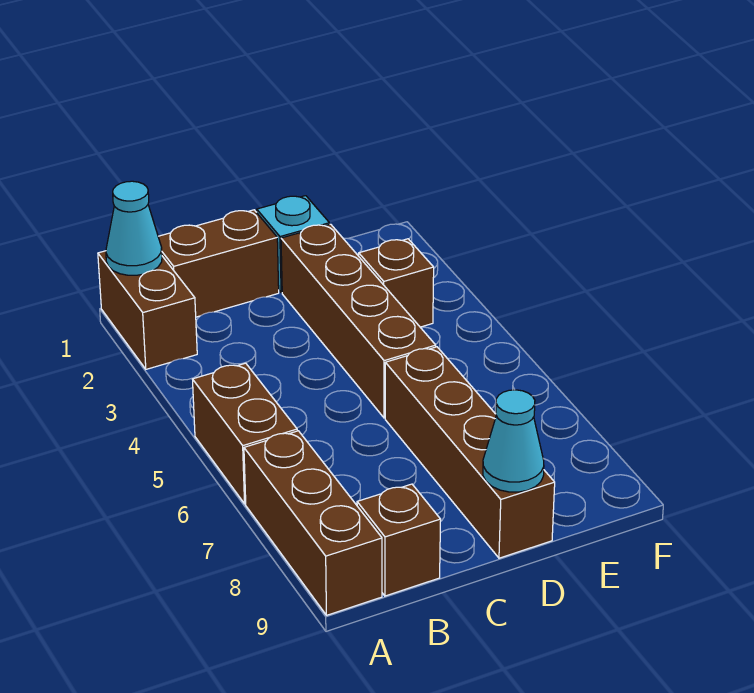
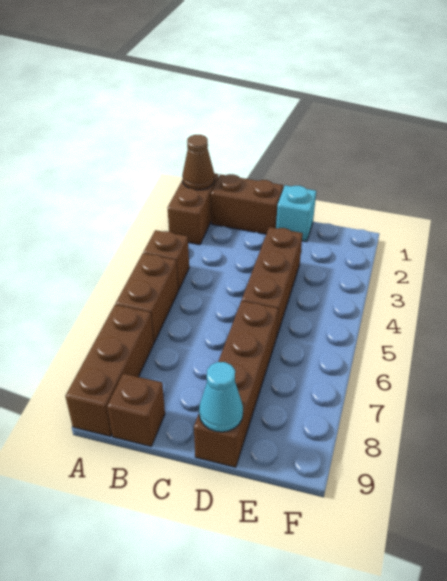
cyan cone A1 level 2 -> brown cone A1 level 2
brown brick D2:D5 level 1 -> brown brick D3:D5 level 1
brown brick E3 level 1 -> brown brick A4 level 1

